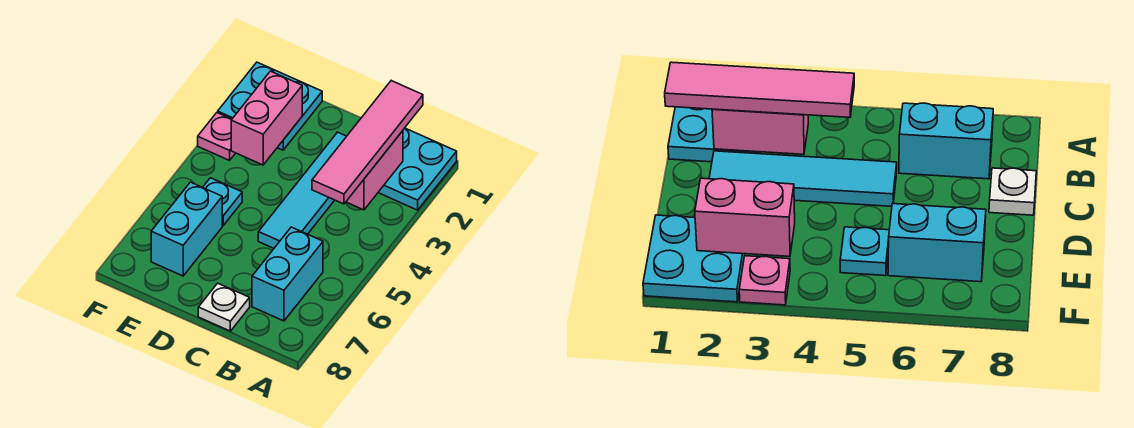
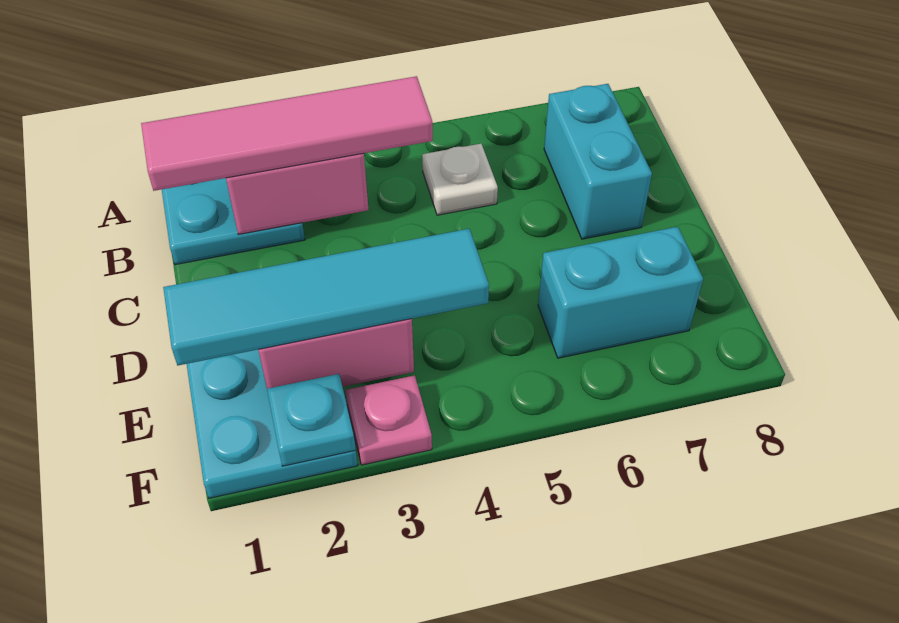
cyan brick B6:B7 level 1 -> cyan brick B7:C7 level 1
cyan tile C2:C5 level 1 -> cyan tile E1:E4 level 3
white plate C8 level 1 -> white plate B5 level 1
cyan plate E5 level 1 -> cyan plate F2 level 2

